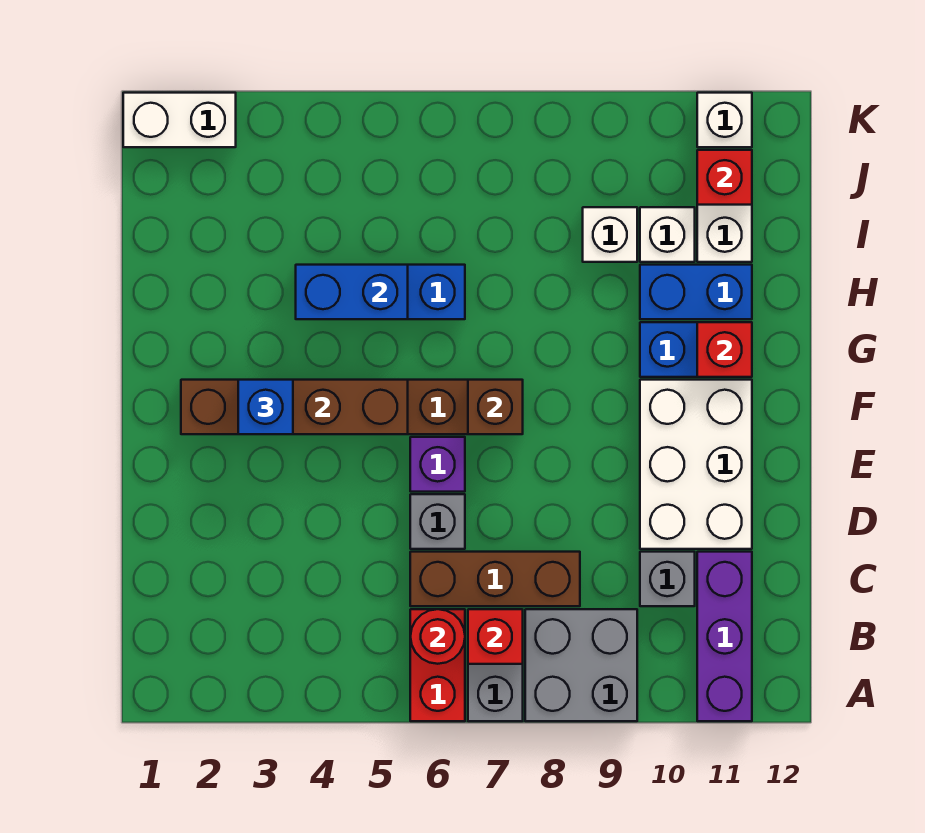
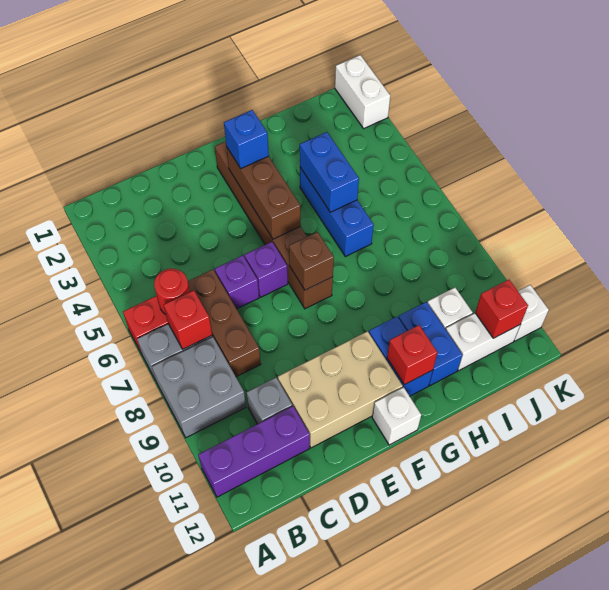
grey brick D6 level 1 -> purple brick D6 level 1
white brick D10:F11 level 1 -> tan brick D10:F11 level 1
white brick I9 level 1 -> white brick F12 level 1

